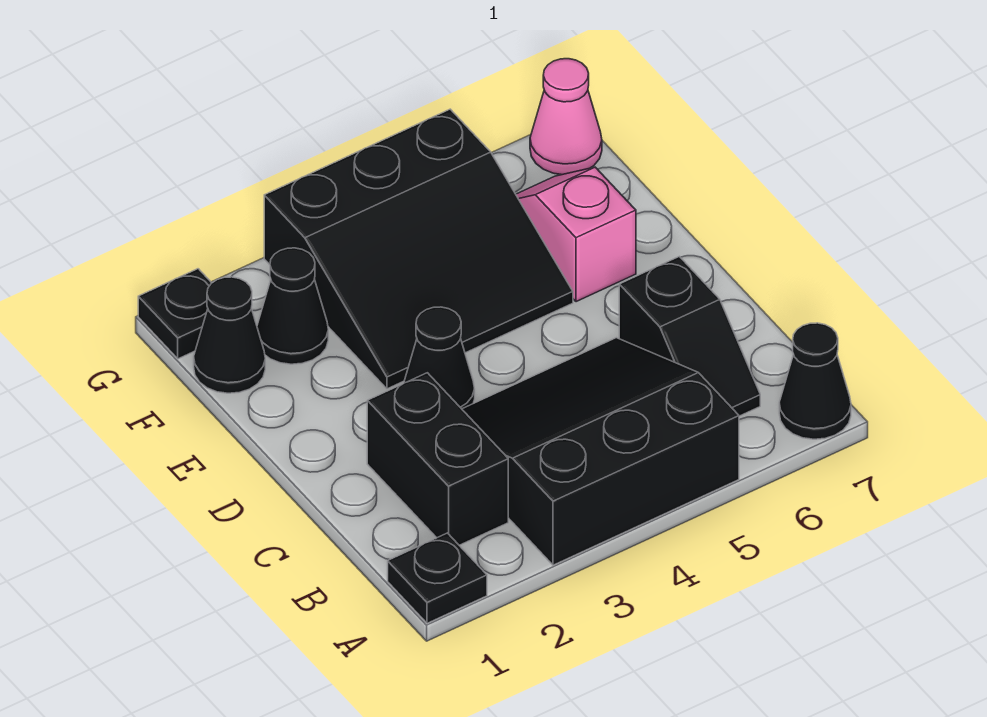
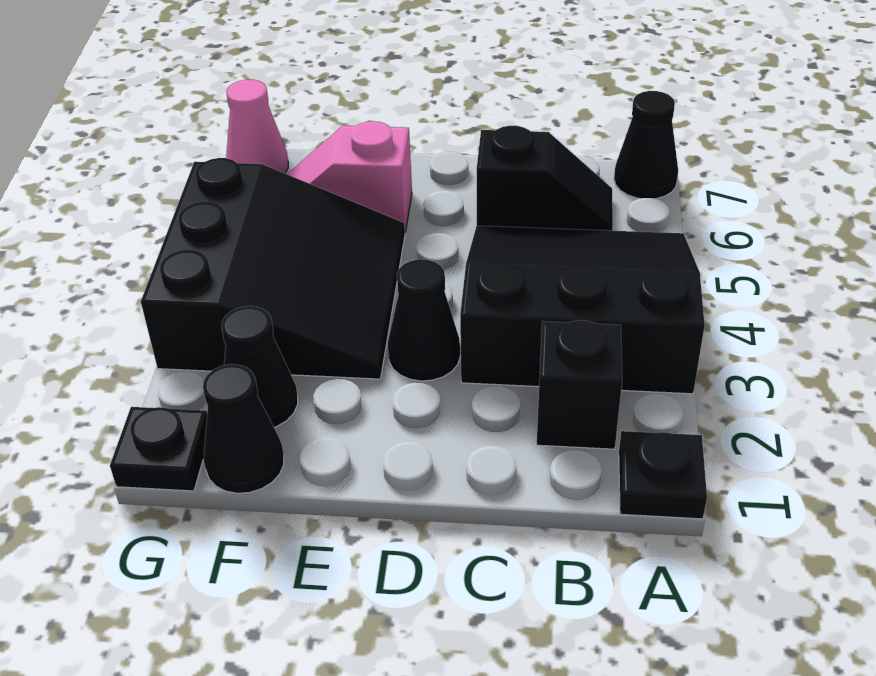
black slope A3:C5 level 1 top A -> black slope A3:C5 level 1 top 3
black brick B2:C2 level 1 -> black brick B2 level 1

